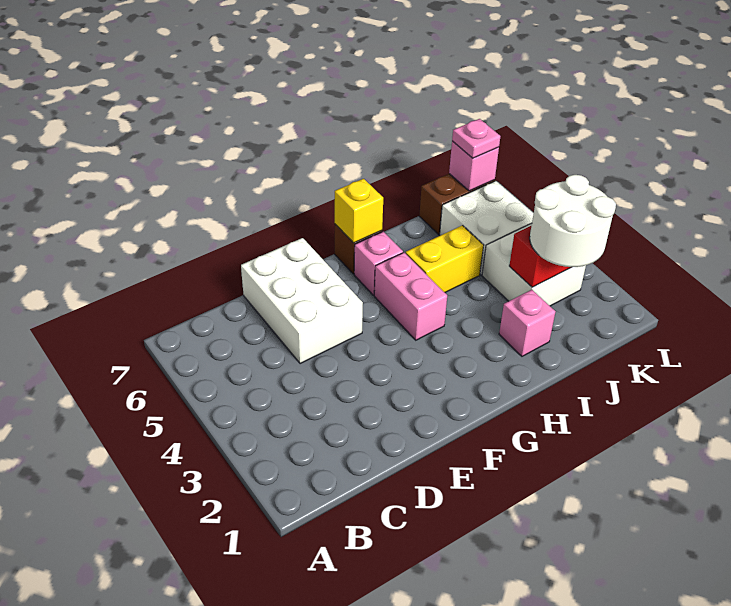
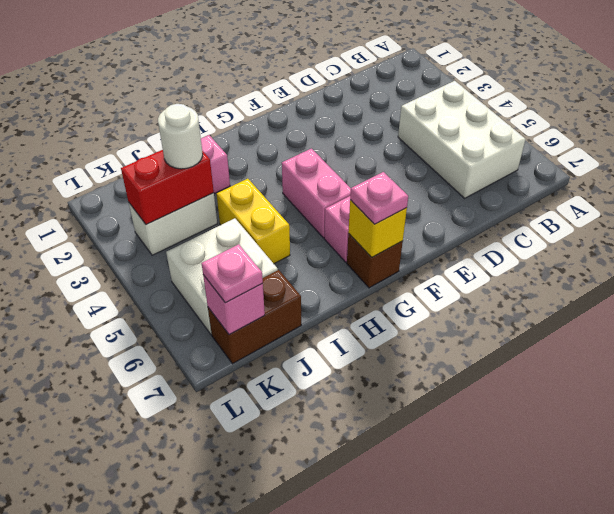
white brick D5:E7 level 1 -> white brick B4:C6 level 1
none -> pink plate G7 level 3
yellow brick H5:I5 level 1 -> yellow brick I4:I5 level 1
white round brick J2:K3 level 3 -> white round brick J3 level 3
white brick J3:K4 level 1 -> white brick J3:K3 level 1

